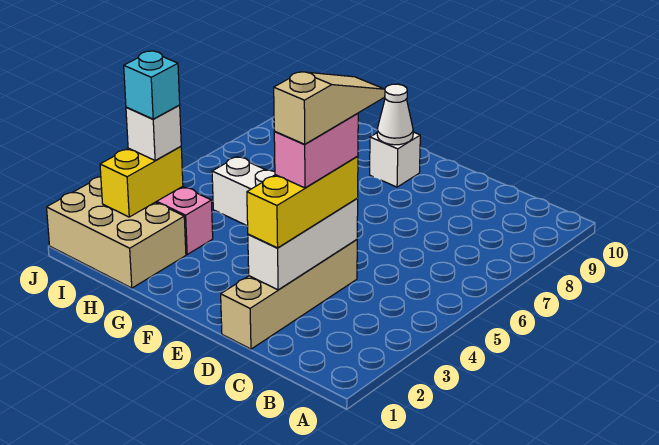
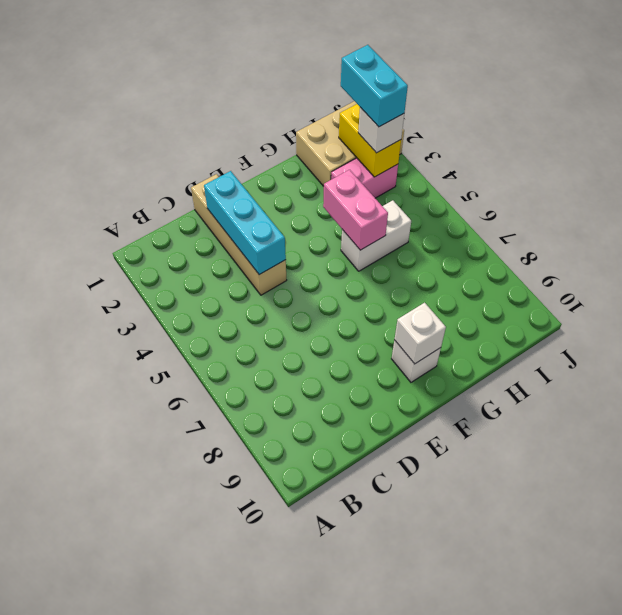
white brick D2:D4 level 2 -> cyan brick D2:D4 level 2
yellow brick D2:D4 level 3 -> none
pink brick D3:D4 level 4 -> pink brick G4:G5 level 2
tan slope D3:D5 level 5 top 3 -> none
white cone F9 level 2 -> white brick F9 level 2
cyan brick I3 level 4 -> cyan brick I2:I3 level 4

